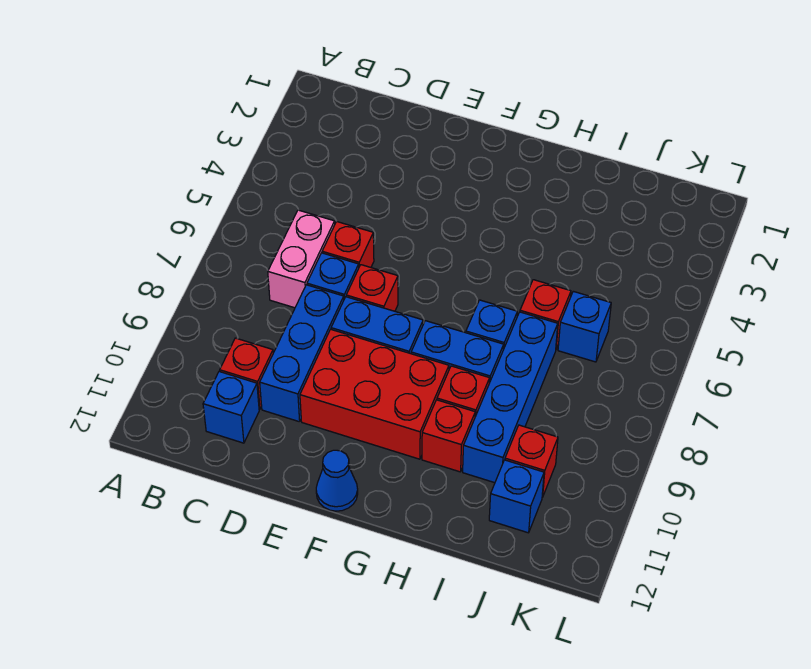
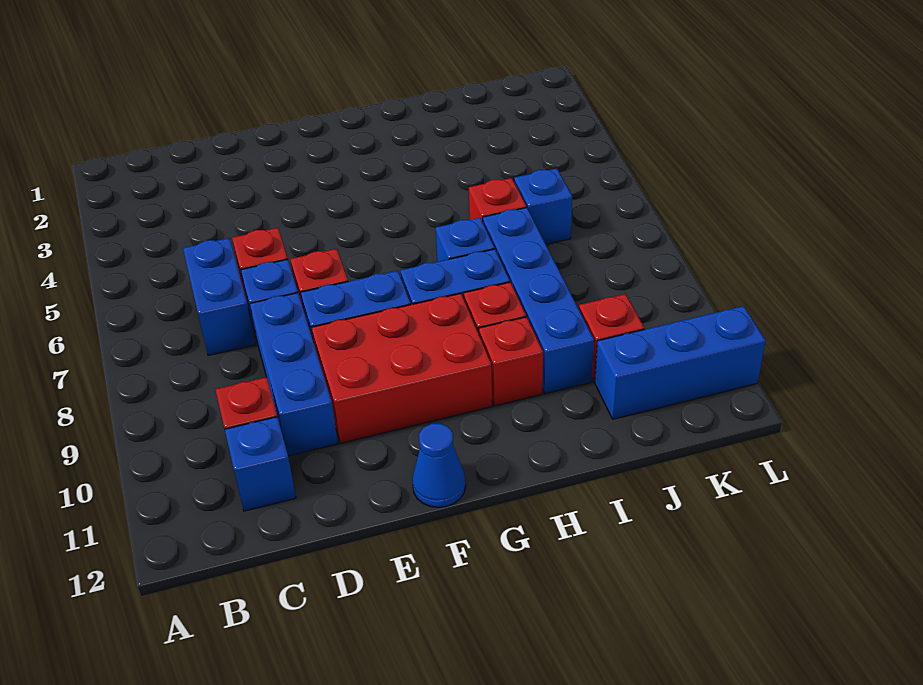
pink brick C6:C7 level 1 -> blue brick C6:C7 level 1
blue brick J11 level 1 -> blue brick J11:L11 level 1

